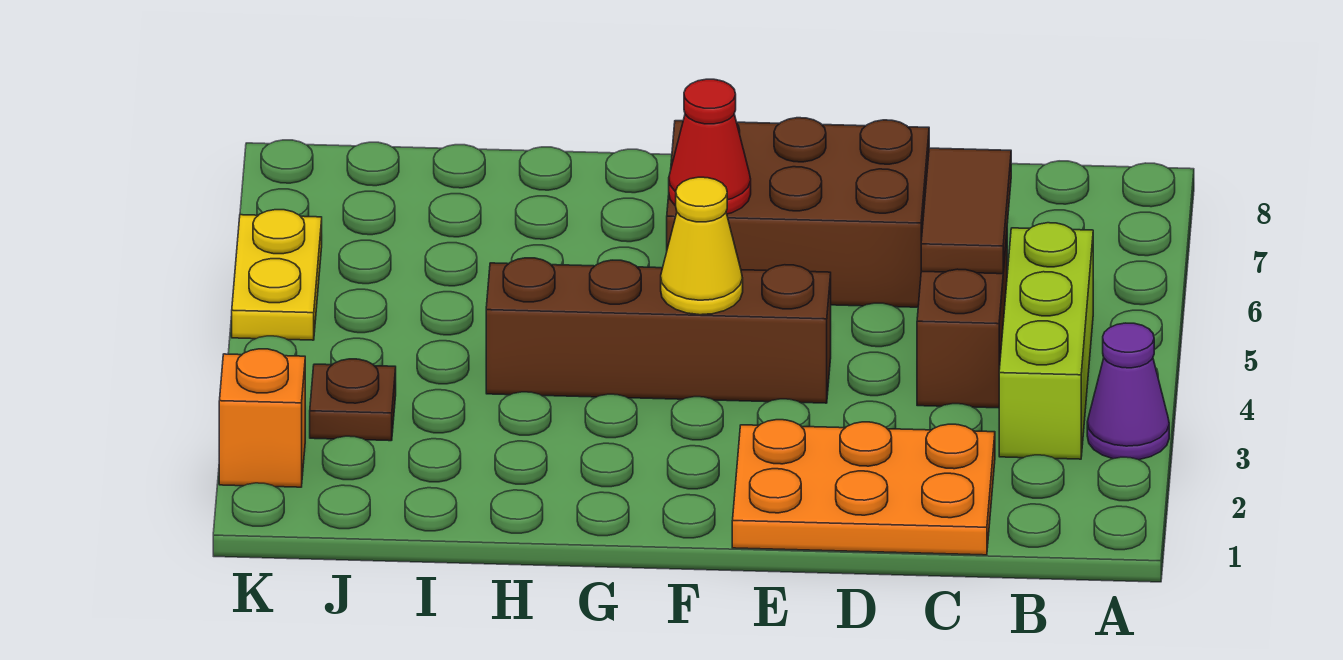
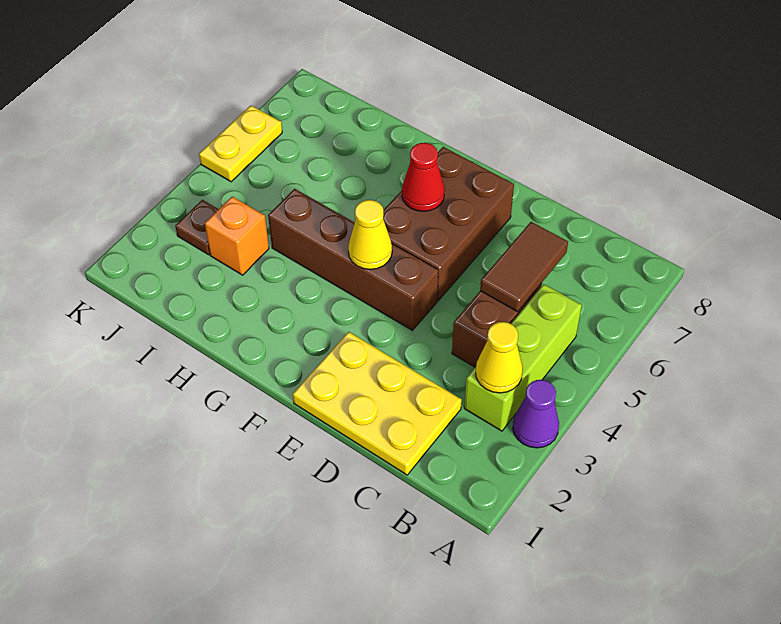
none -> yellow cone B3 level 2
orange plate C1:E2 level 1 -> yellow plate C1:E2 level 1
brown brick D6:F7 level 1 -> brown brick E5:F7 level 1
orange brick K2 level 1 -> orange brick I3 level 1

